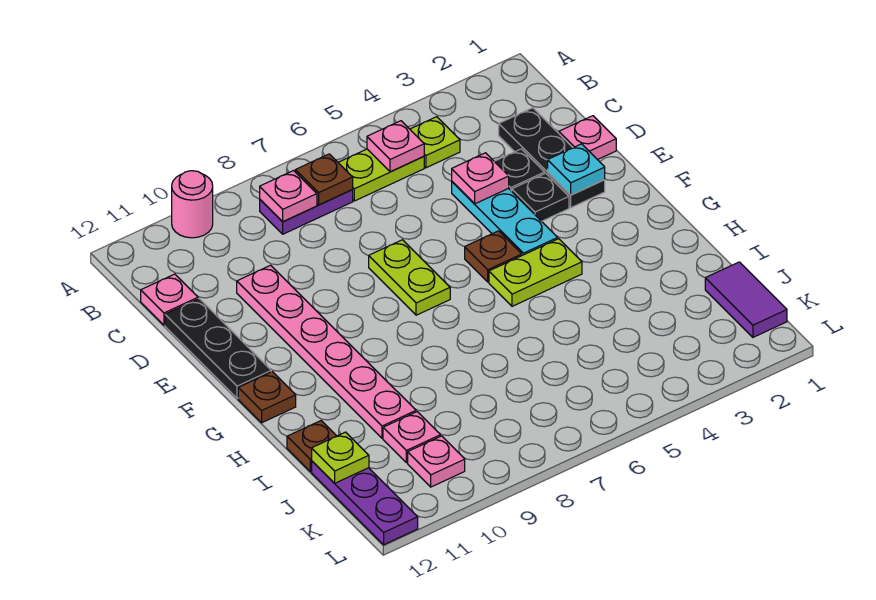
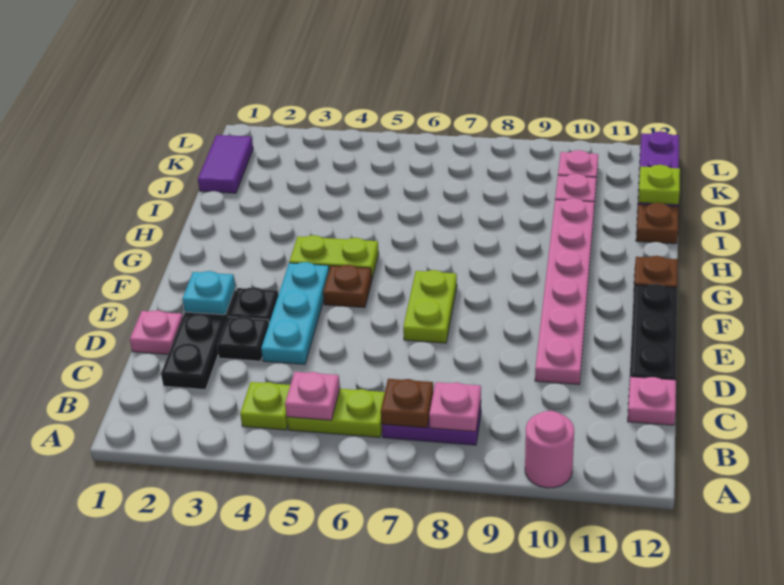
pink plate D4 level 2 -> none

